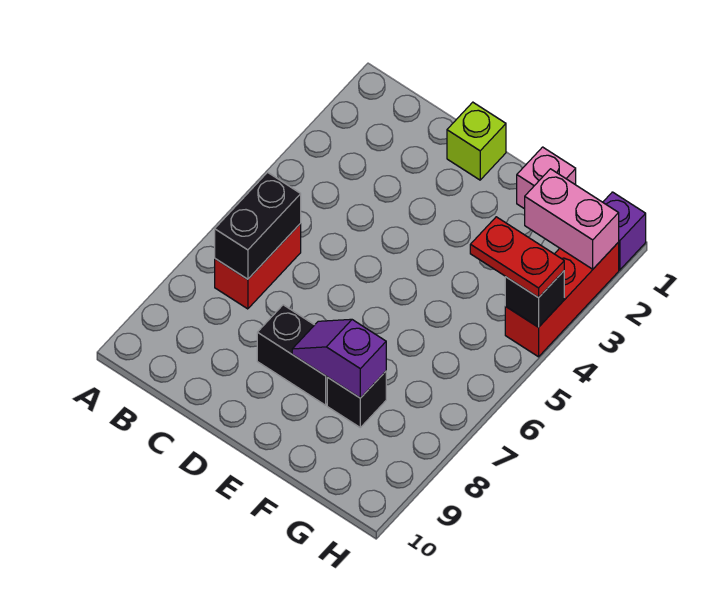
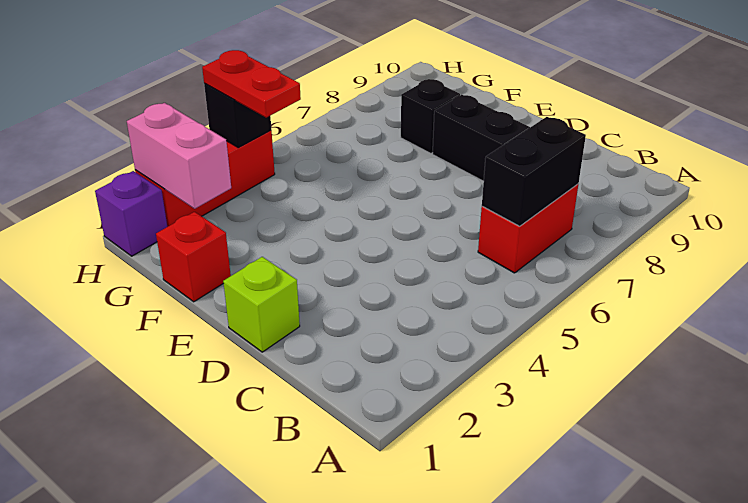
purple slope E8:F8 level 2 top F -> none
pink brick F1 level 1 -> red brick F1 level 1

